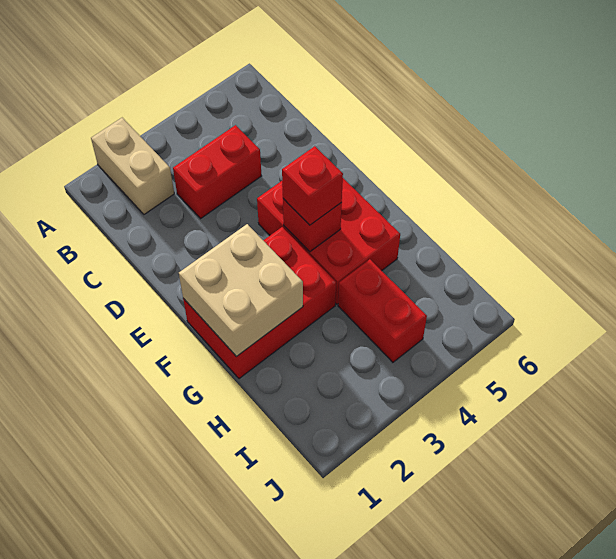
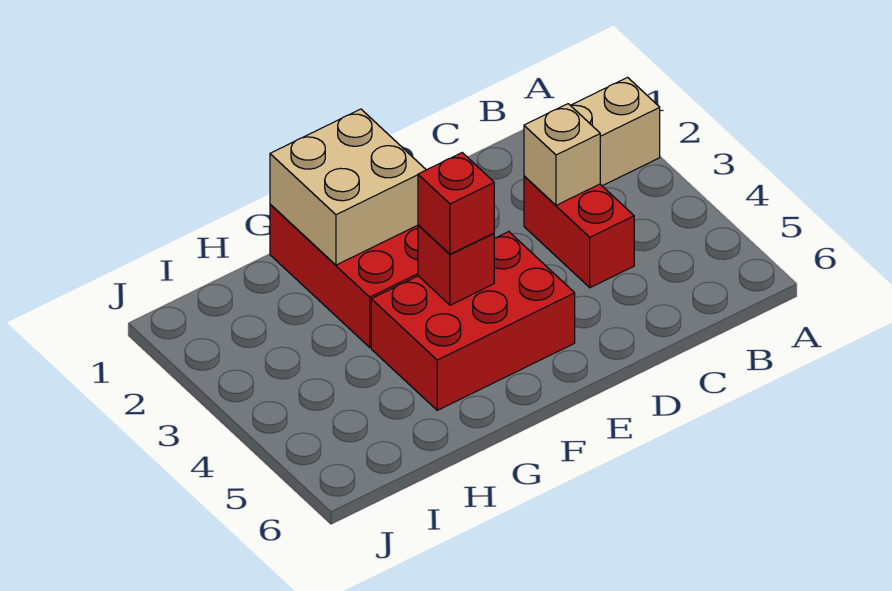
none -> tan brick C3 level 2
red brick H4:I4 level 1 -> none

